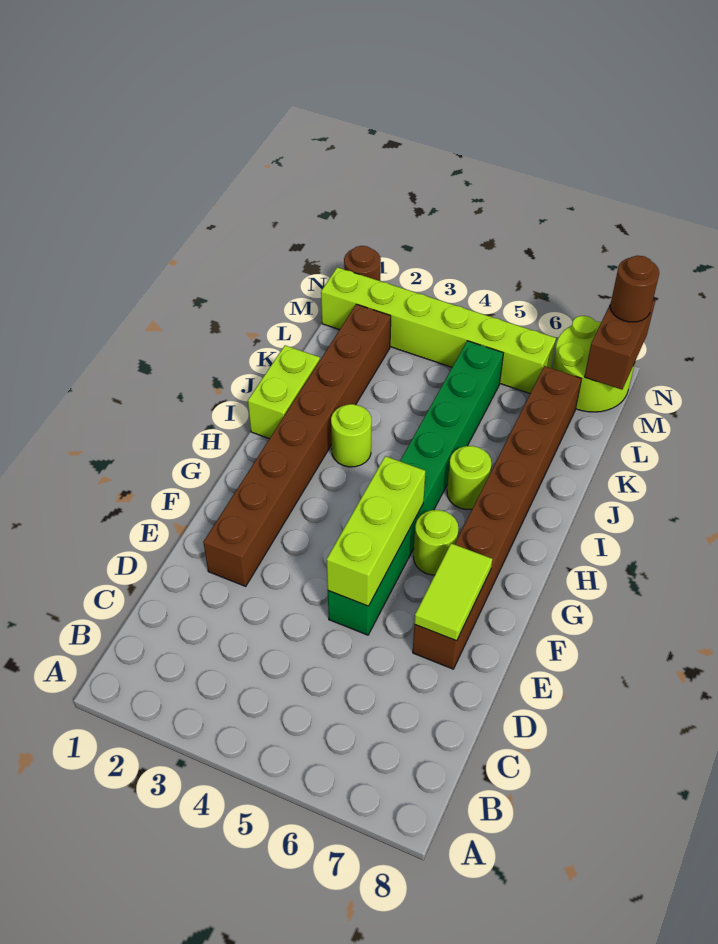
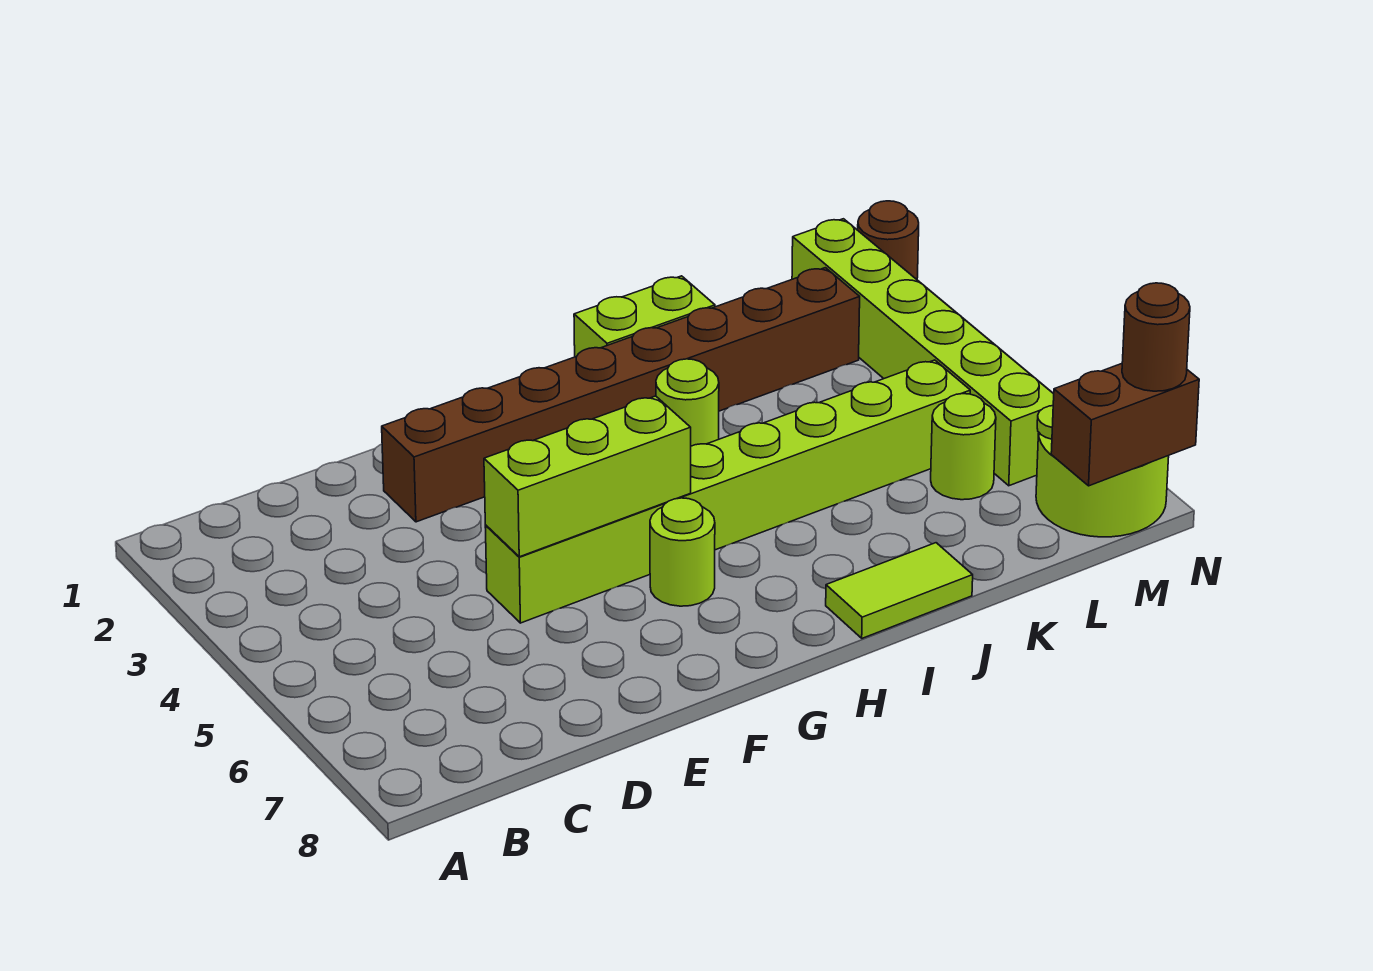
green brick E5:L5 level 1 -> lime brick E5:L5 level 1
brown brick E7:L7 level 1 -> none
lime tile E7:F7 level 2 -> lime tile I8:J8 level 1
lime round brick I6 level 1 -> lime round brick L6 level 1

